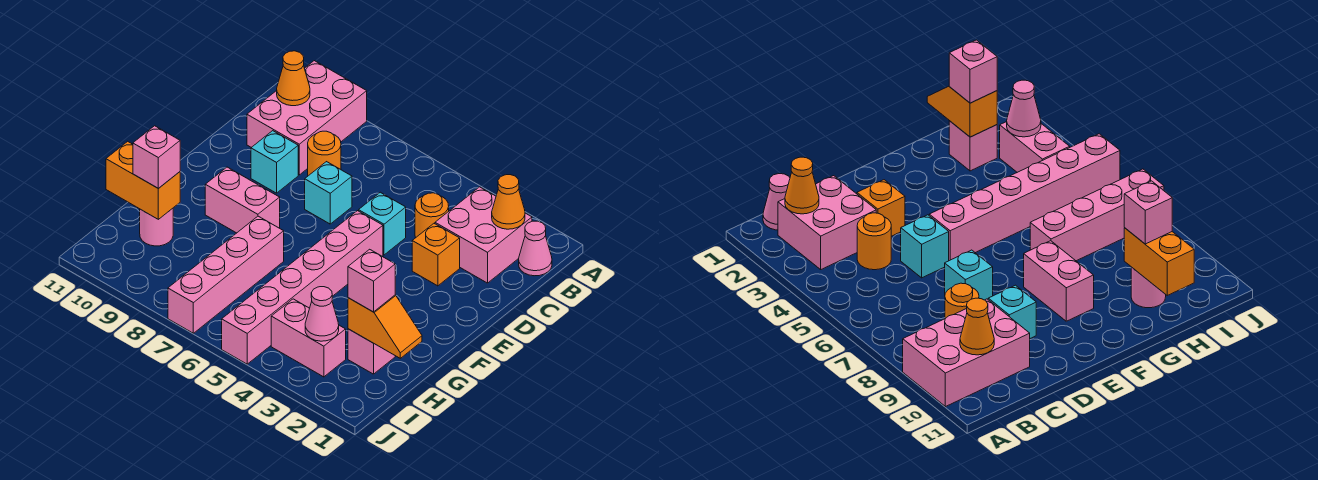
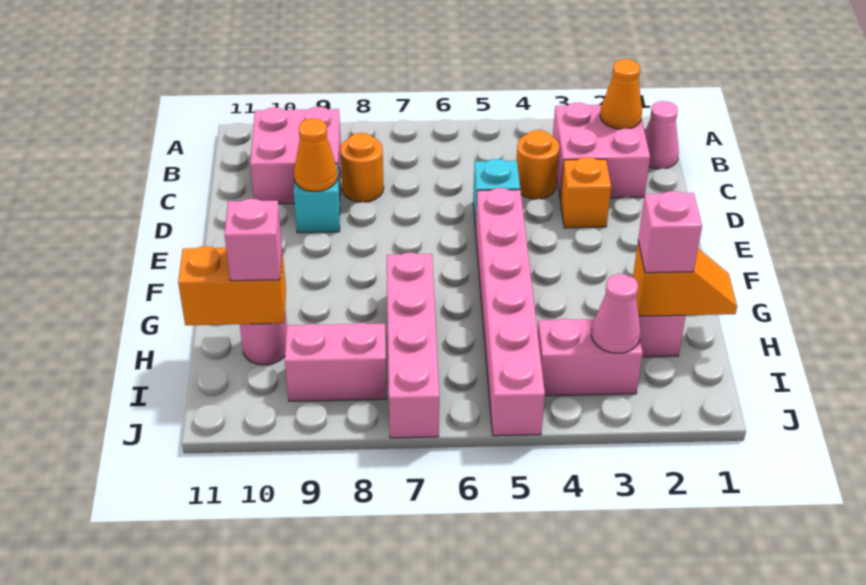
pink brick A9:C10 level 1 -> pink brick B9:C10 level 1
orange cone B10 level 2 -> orange cone D9 level 2
cyan brick D7 level 1 -> none
pink brick F8:F9 level 1 -> pink brick I8:I9 level 1

